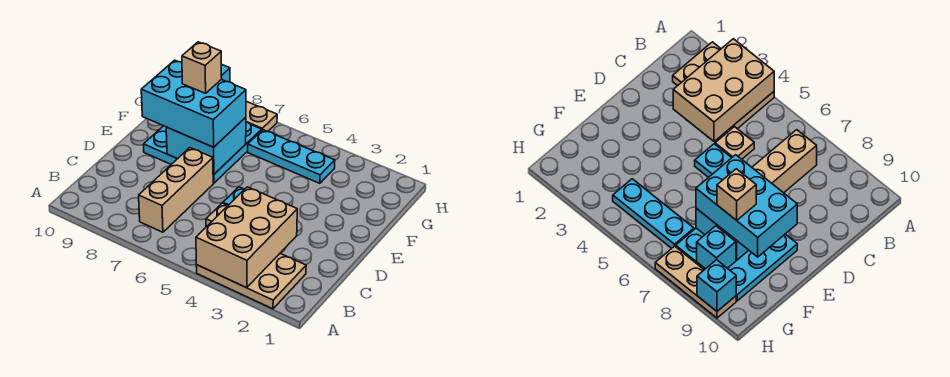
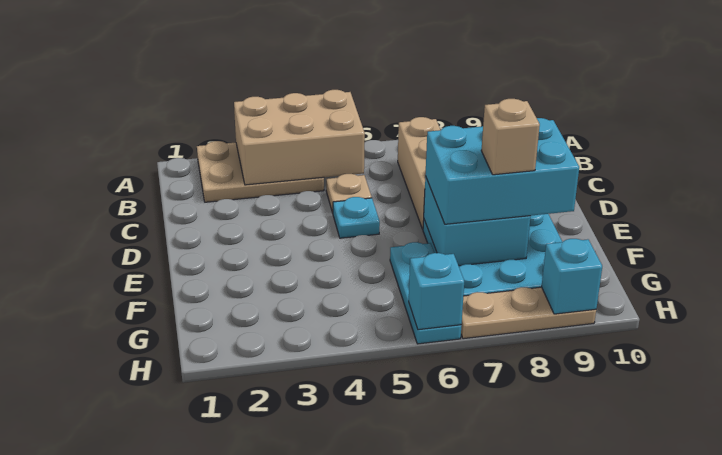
tan brick A3:C4 level 2 -> tan brick A3:B5 level 2
cyan plate G4:G6 level 1 -> cyan plate F6:H6 level 1
cyan brick G8 level 2 -> cyan brick H6 level 2

